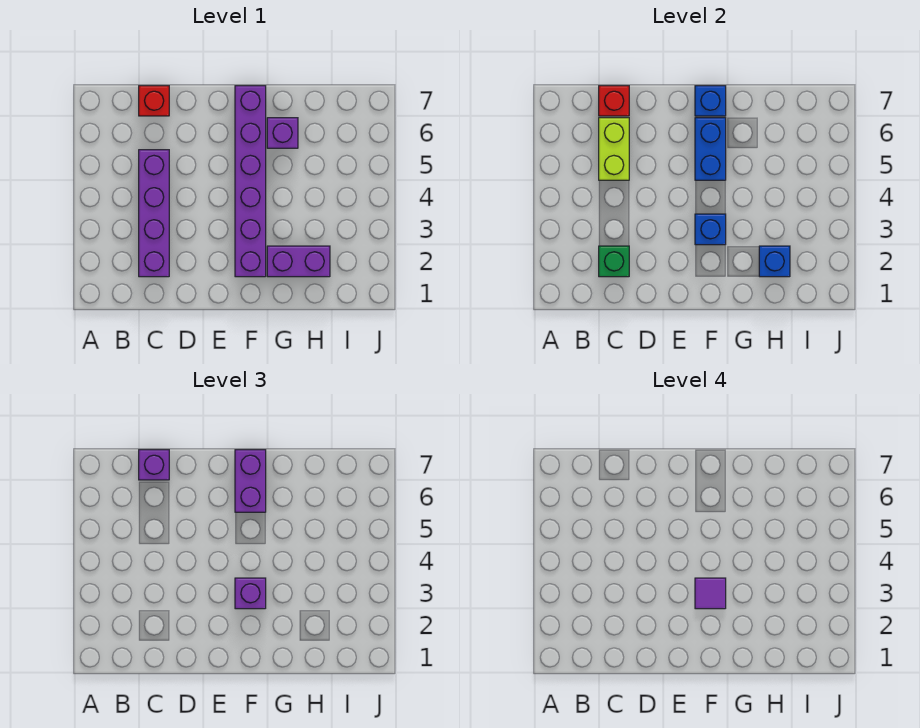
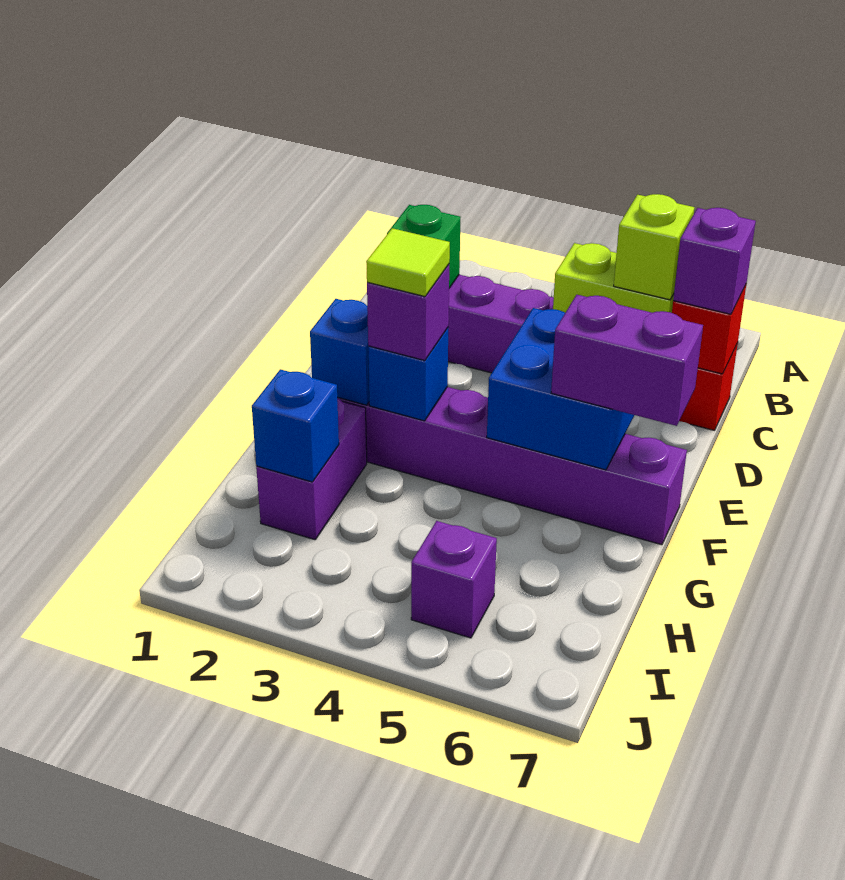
none -> lime brick C6 level 3
purple tile F3 level 4 -> lime tile F3 level 4
blue brick F5:F6 level 2 -> blue brick E5:F6 level 2
blue brick F7 level 2 -> blue brick F2 level 2
purple brick G6 level 1 -> purple brick I5 level 1

